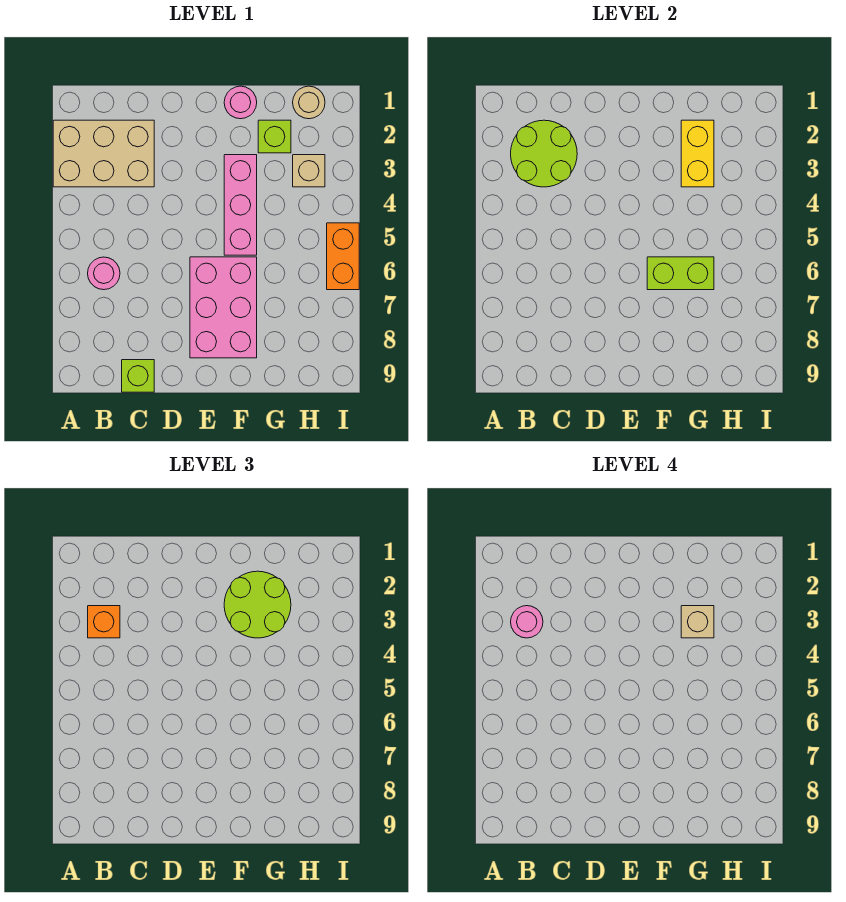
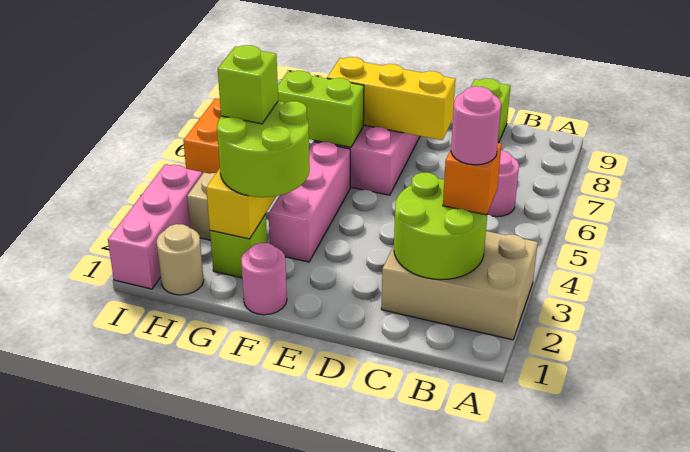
none -> yellow brick D7:F7 level 2
tan brick G3 level 4 -> lime brick G3 level 4
none -> pink brick I1:I3 level 1

